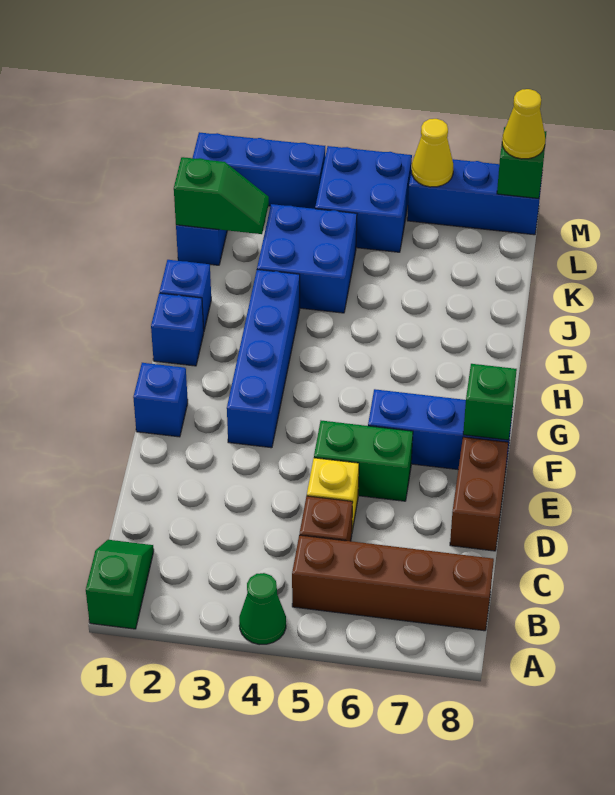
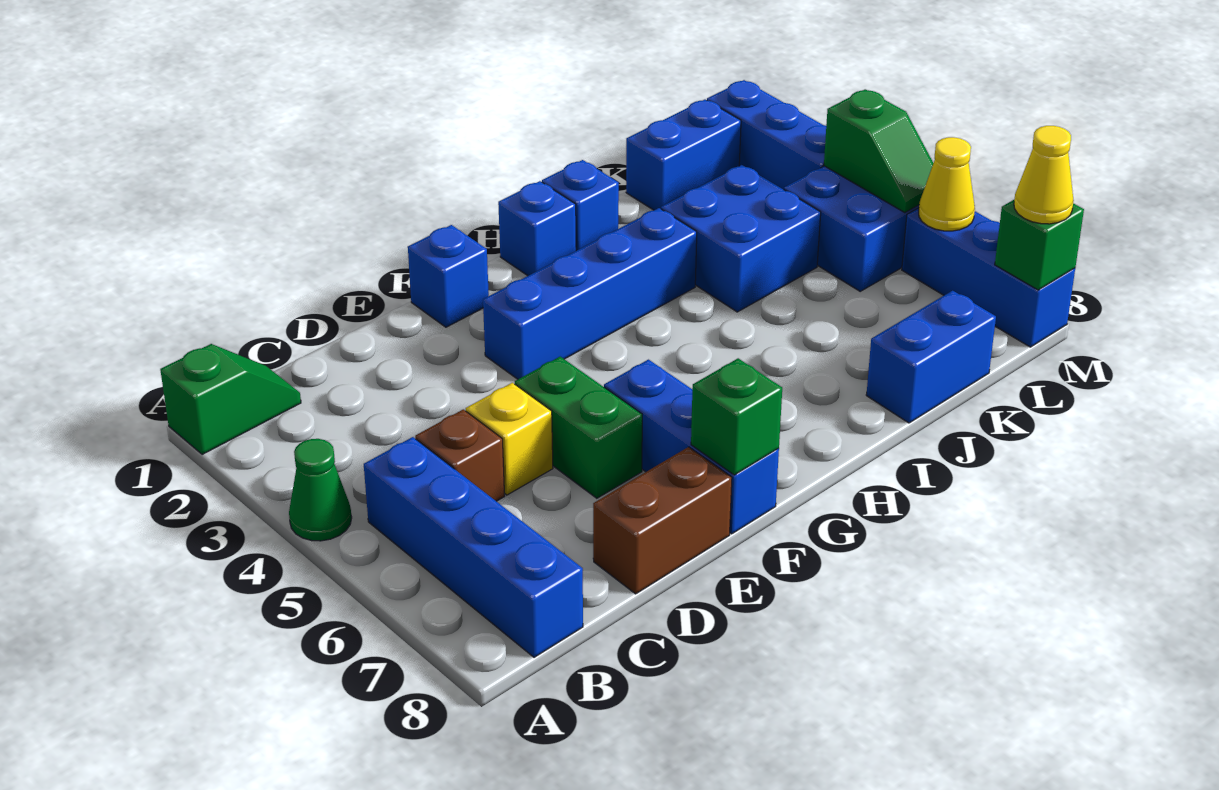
brown brick B5:B8 level 1 -> blue brick B5:B8 level 1
none -> blue brick J8:K8 level 1
green slope K1:K2 level 2 top 1 -> green slope M4:M5 level 2 top 4

